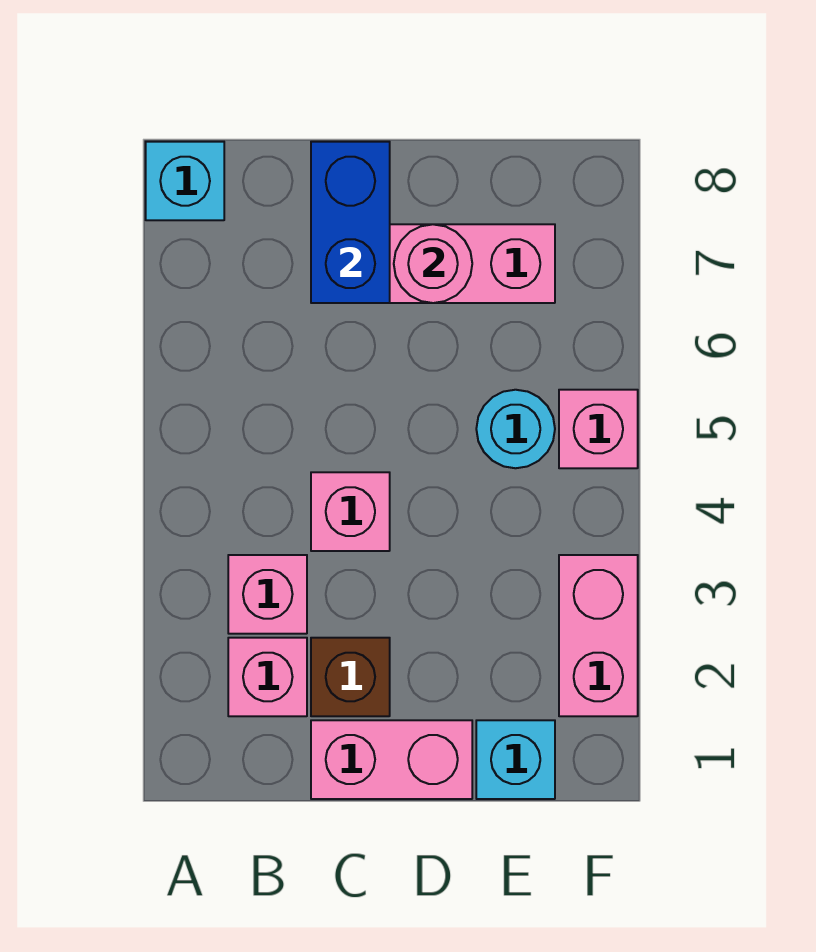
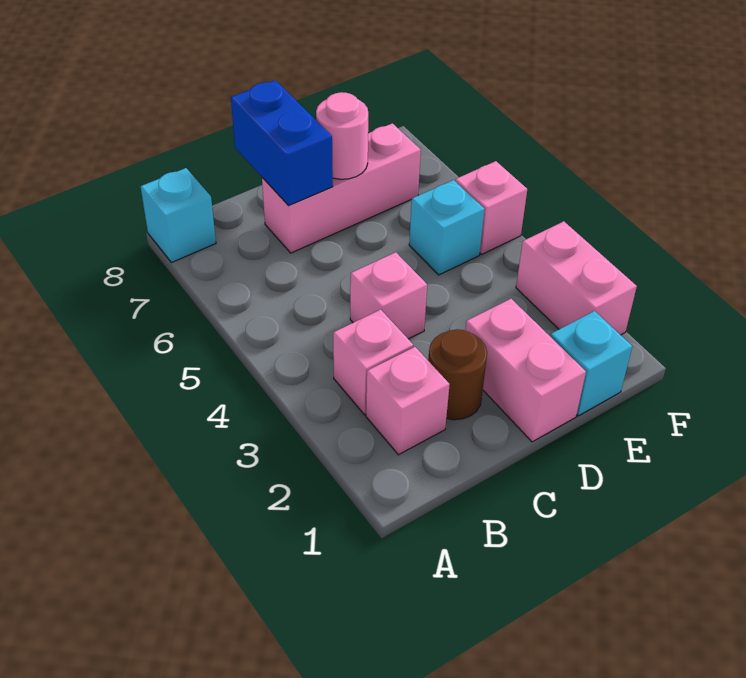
pink brick C1:D1 level 1 -> pink brick D1:D2 level 1
brown brick C2 level 1 -> brown round brick C2 level 1
cyan round brick E5 level 1 -> cyan brick E5 level 1

